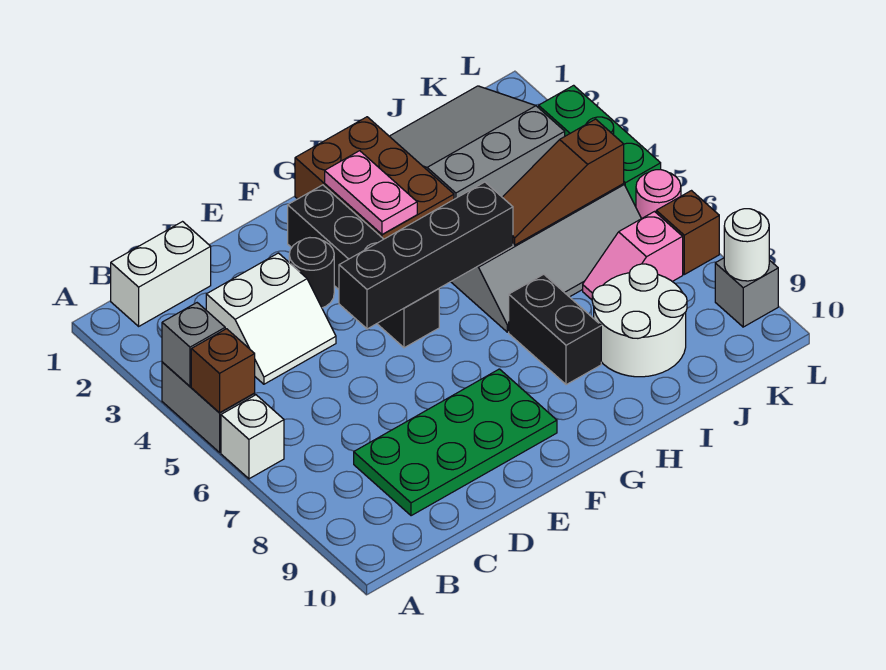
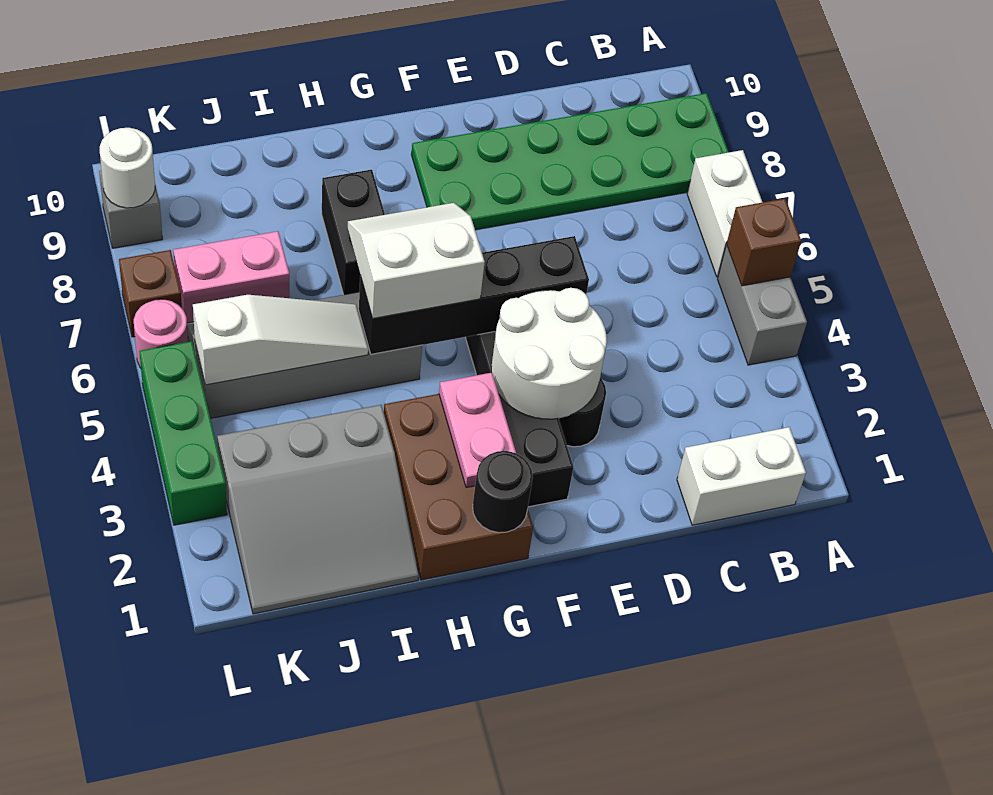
grey brick A4 level 2 -> none
white brick A6 level 1 -> white brick A6:A7 level 1
white slope C3:D4 level 1 top 3 -> white slope G5:H6 level 3 top 5
green plate C8:F9 level 1 -> green plate A8:F9 level 1
none -> black round brick G1 level 2
brown slope I5:K5 level 2 top K -> white slope I5:K5 level 2 top K
white round brick I8:J9 level 1 -> white round brick E3:F4 level 2
pink slope J7:K7 level 1 top K -> pink brick J7:K7 level 1

